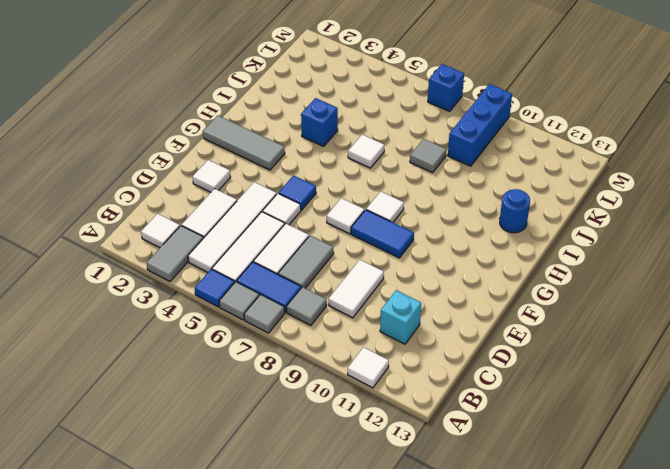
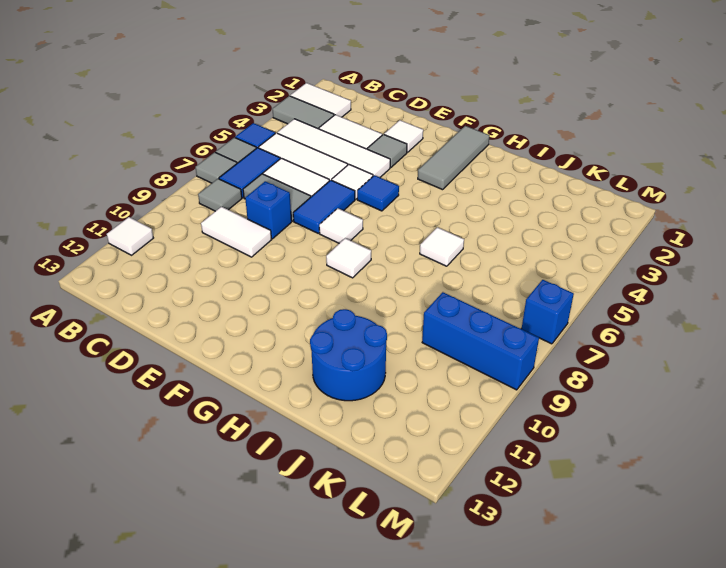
white tile B2 level 1 -> white tile A2:B2 level 1
cyan brick C11 level 1 -> none
blue tile F8:F9 level 1 -> blue tile E6:E7 level 1
blue brick I4 level 1 -> blue brick D8 level 1
blue round brick I12 level 1 -> blue round brick I11:J12 level 1
grey tile J8 level 1 -> grey tile E3 level 1

